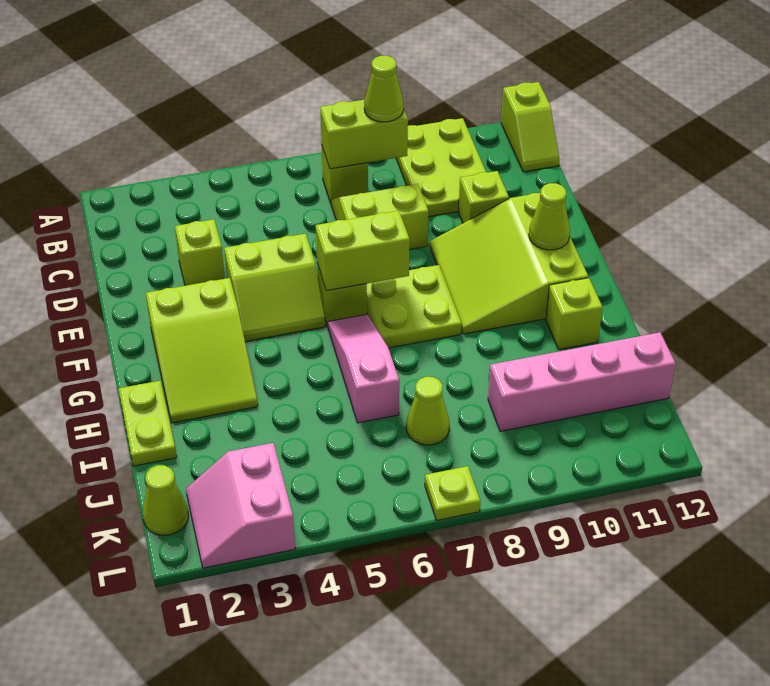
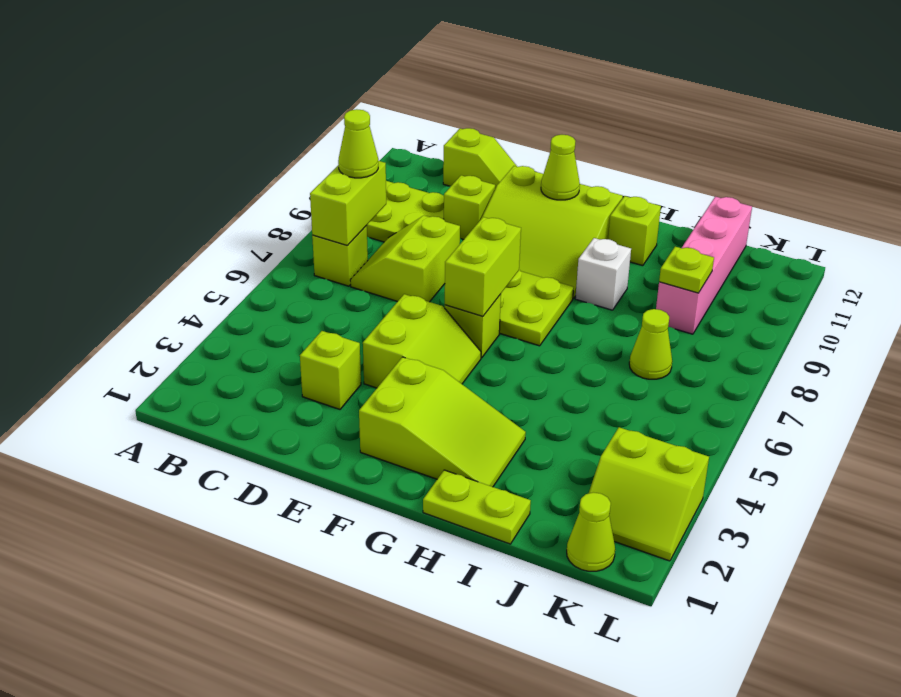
lime slope A12:B12 level 1 top A -> lime slope C12:D12 level 1 top C
pink slope G6:I6 level 1 top I -> none
none -> white brick H9 level 1
pink slope K2:L3 level 1 top 3 -> lime slope K2:L3 level 1 top 3
lime plate L7 level 1 -> lime plate J9 level 2

